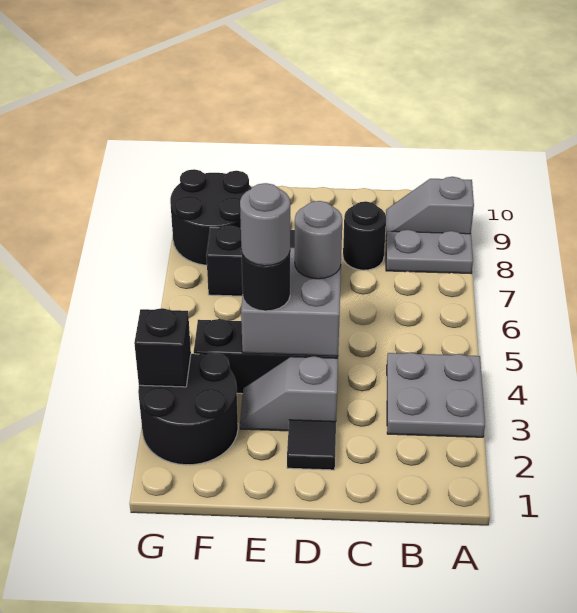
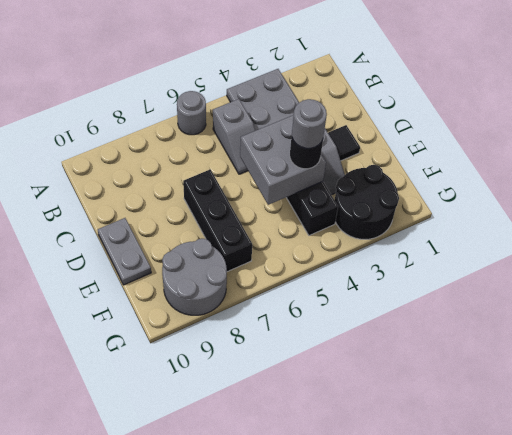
grey plate A8:B8 level 1 -> grey plate D10:E10 level 1
grey slope A9:B9 level 1 top A -> grey slope B5:C5 level 1 top B
black round brick C8 level 1 -> none
grey round brick D5 level 3 -> grey round brick A6 level 1
black round brick F8:G9 level 1 -> grey round brick F8:G9 level 1
black brick G3 level 2 -> none

